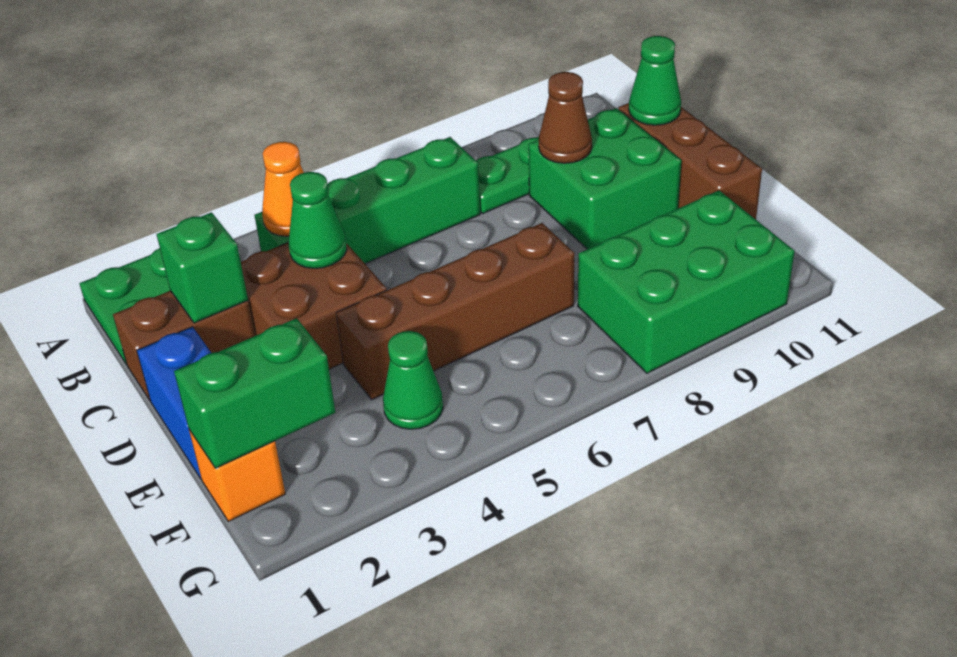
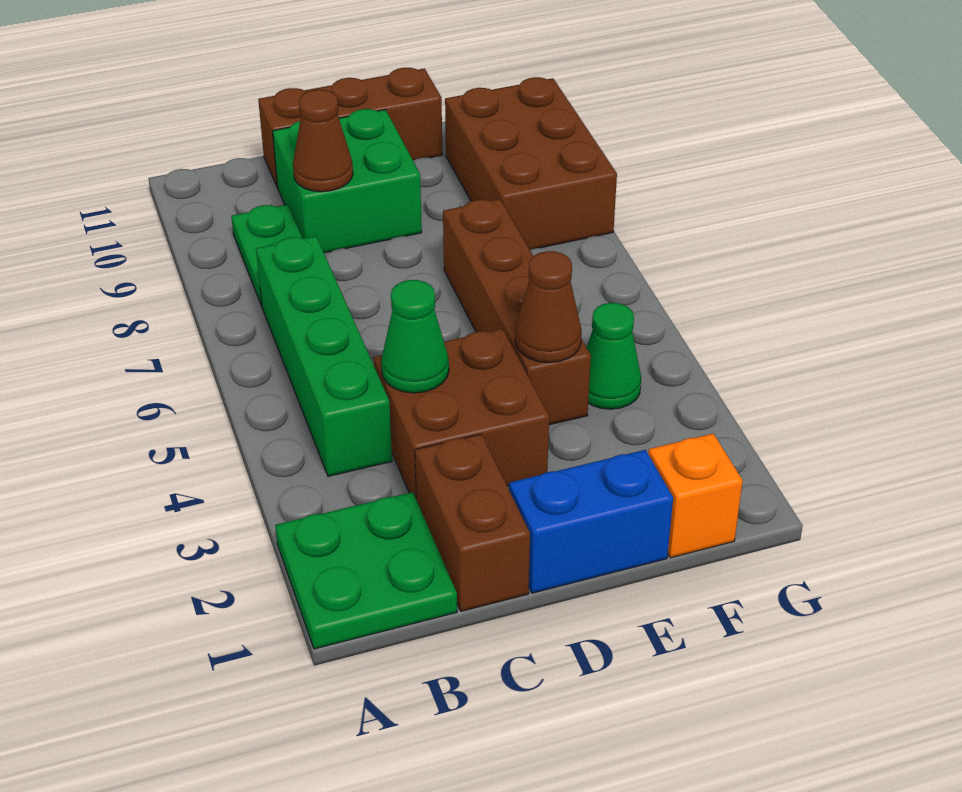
orange cone B4 level 2 -> none
green brick C2 level 2 -> none
green cone C11 level 2 -> none
none -> brown cone E4 level 2
green brick F1:F2 level 2 -> none
green brick F8:G10 level 1 -> brown brick F8:G10 level 1

